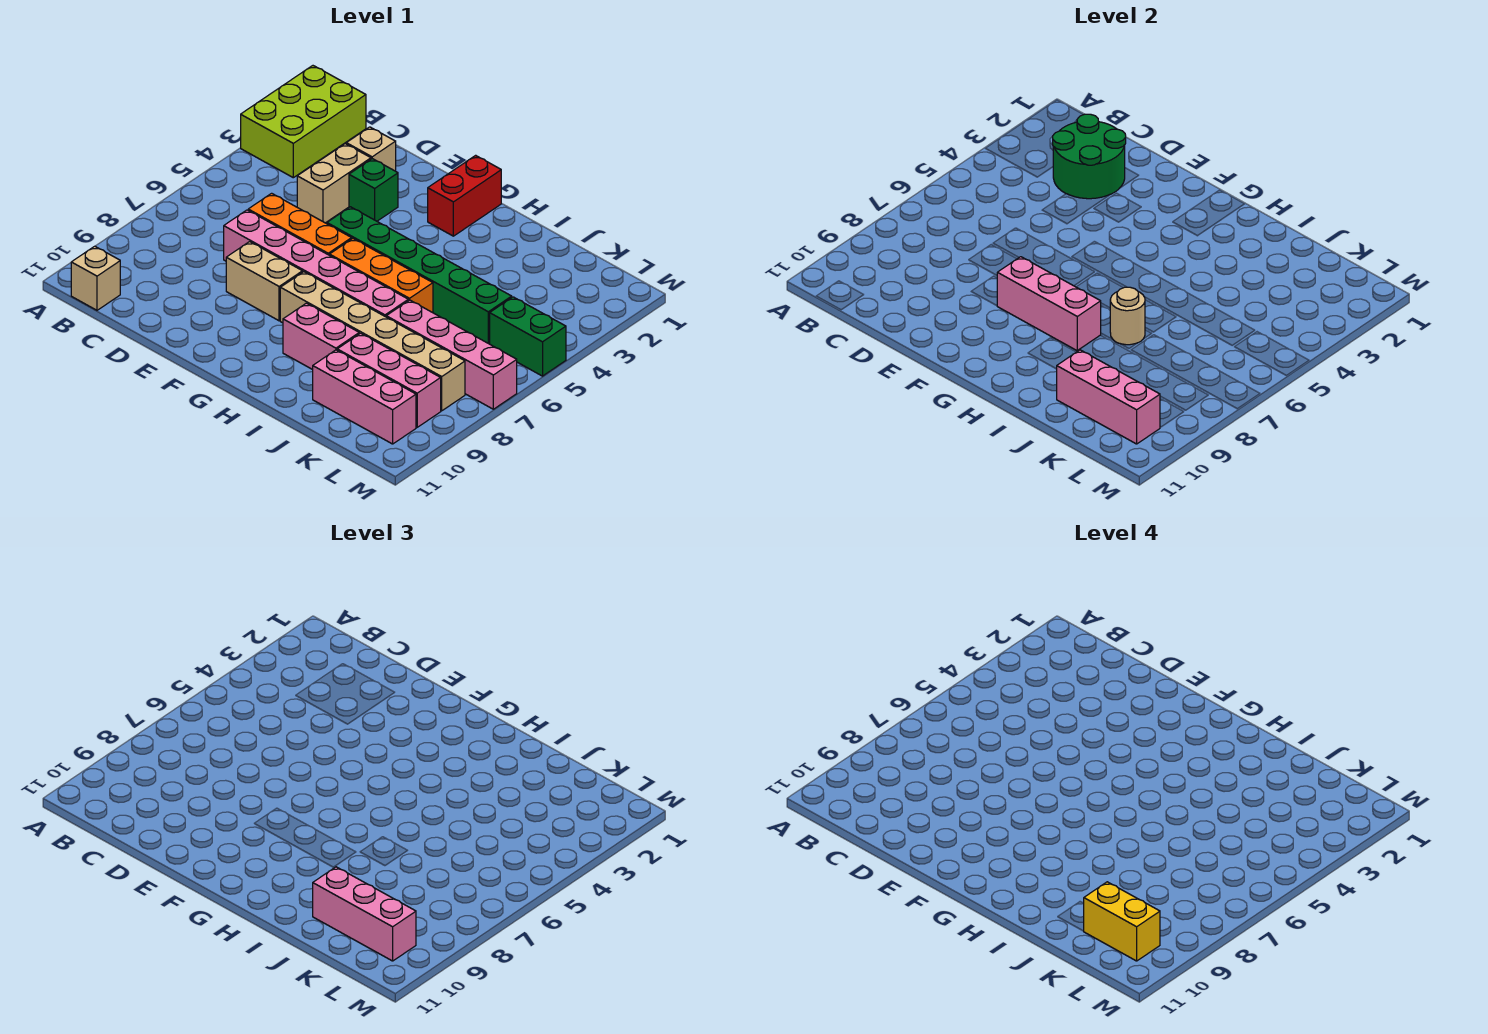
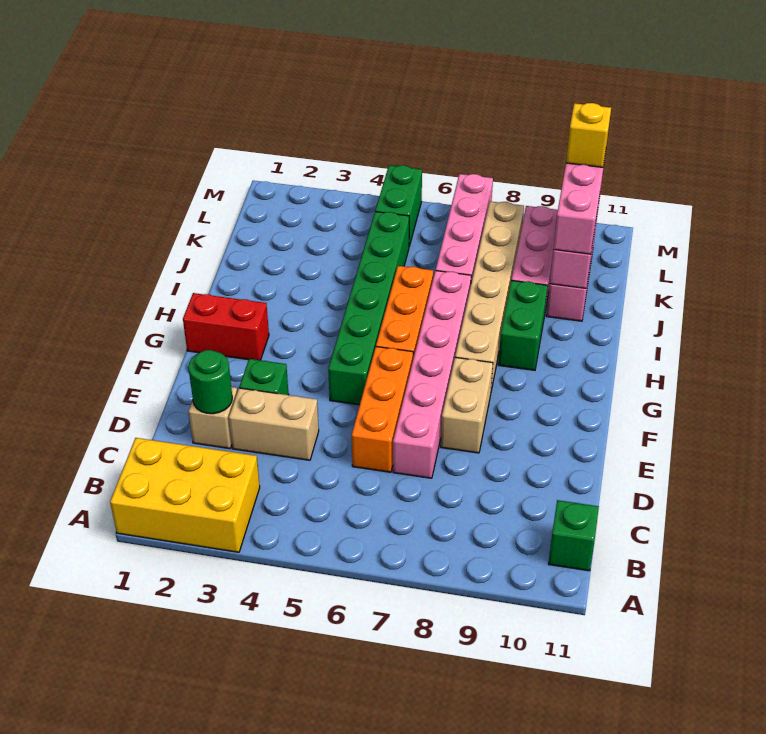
lime brick A1:B3 level 1 -> yellow brick A1:B3 level 1
tan brick B11 level 1 -> green brick B11 level 1
green round brick C2:D3 level 2 -> green round brick D2 level 2
pink brick F8:H8 level 2 -> none
pink brick H9:I9 level 1 -> green brick H9:I9 level 1
tan round brick I7 level 2 -> none
yellow brick K10:L10 level 4 -> yellow brick L10 level 4

